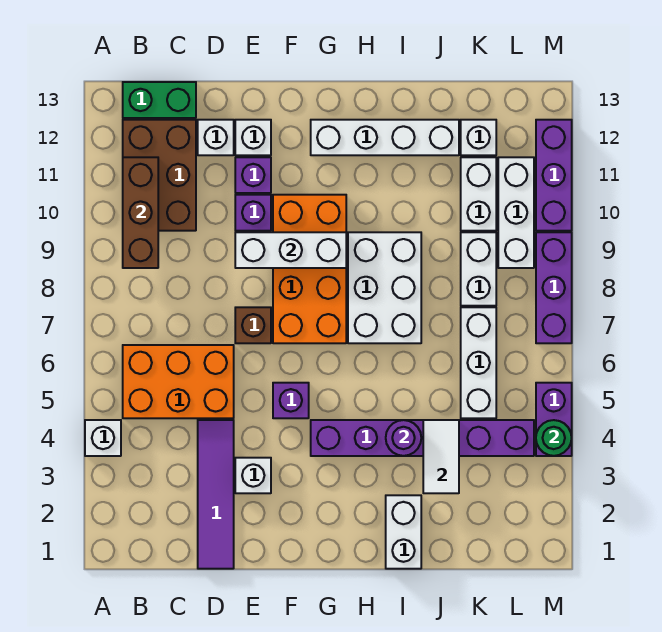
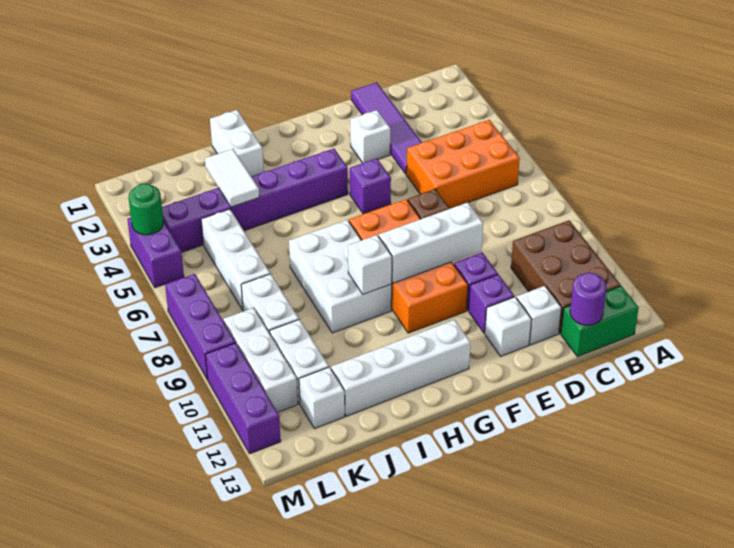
white brick A4 level 1 -> white brick H9 level 2
brown brick B9:B11 level 2 -> none
purple round brick I4 level 2 -> purple round brick C13 level 2

